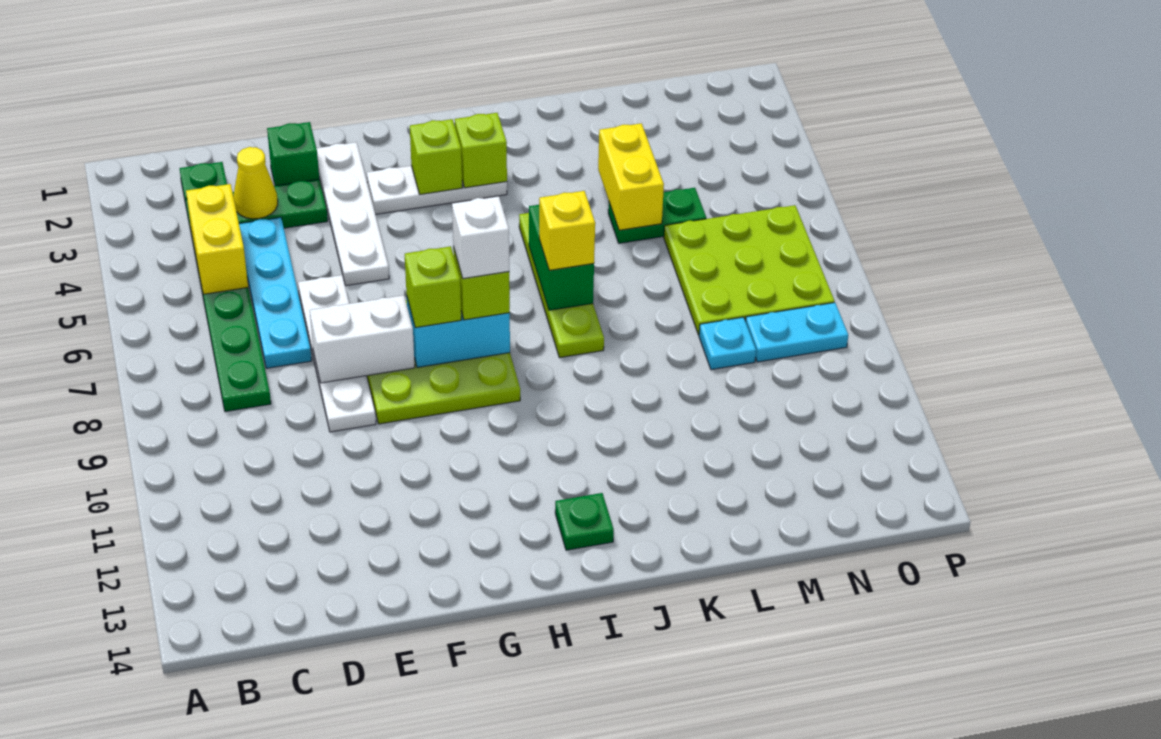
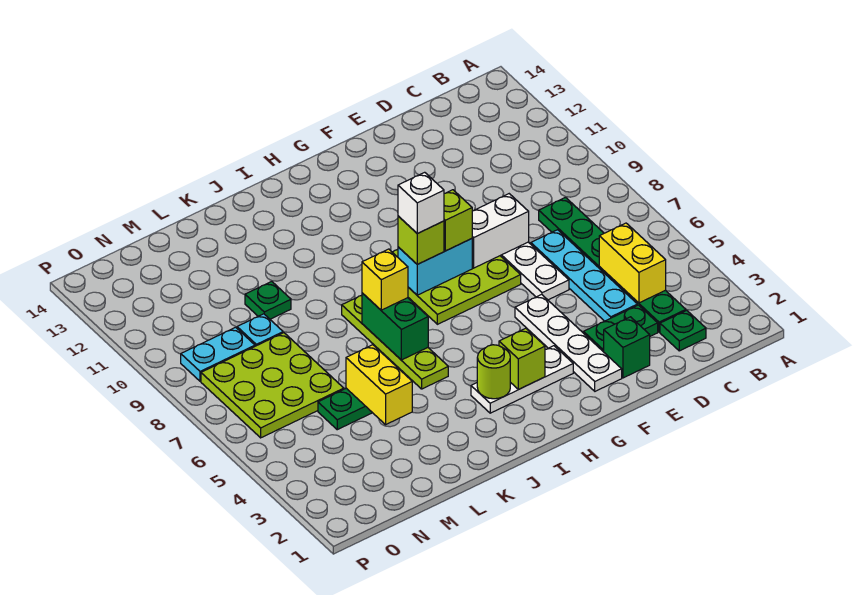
yellow cone D3 level 2 -> none
lime brick I3 level 2 -> lime round brick I3 level 2
green plate I13 level 1 -> green plate L10 level 1

